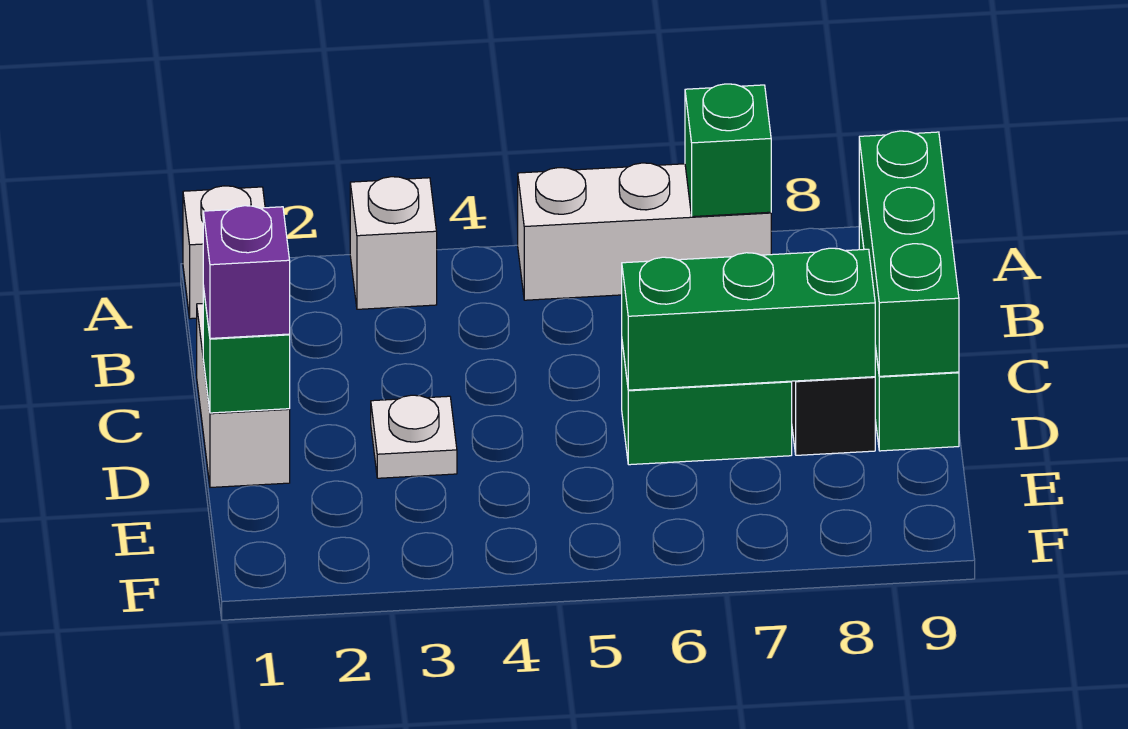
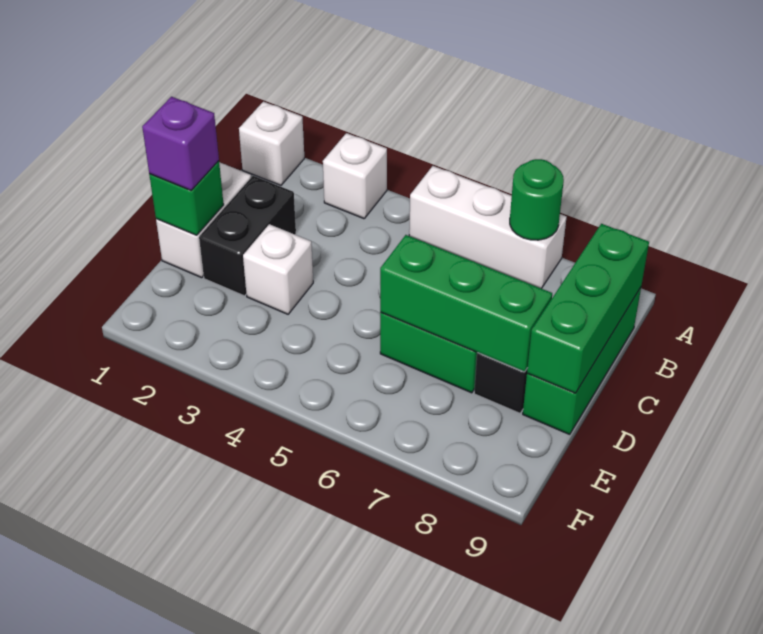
green brick A7 level 2 -> green round brick A7 level 2
none -> black brick C2:D2 level 1
white plate D3 level 1 -> white brick D3 level 1

